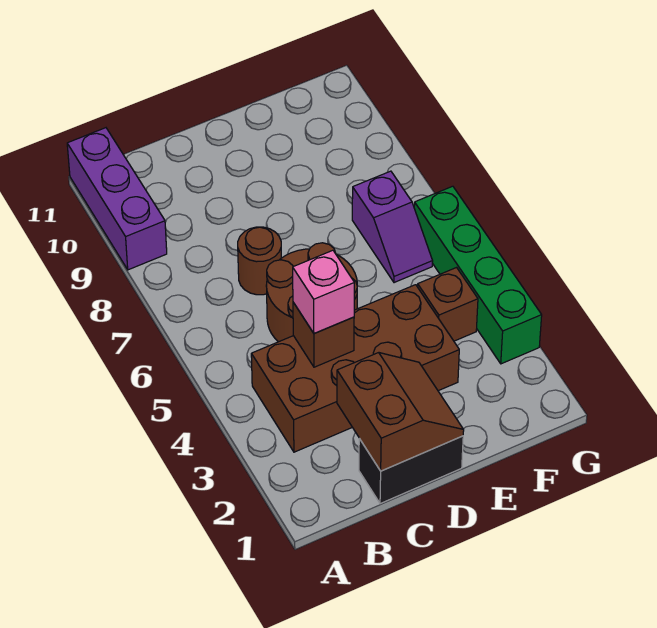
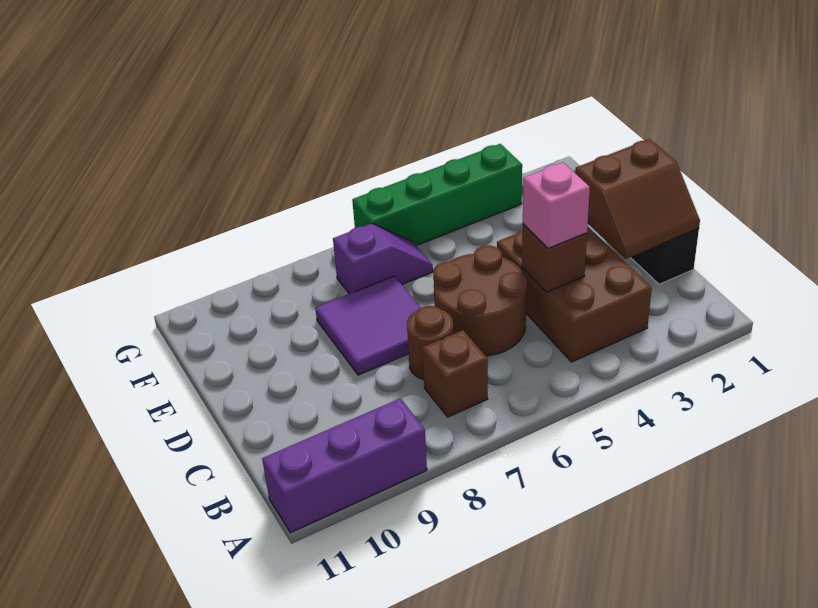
brown brick B3:E4 level 1 -> brown brick B3:D4 level 1
brown slope C1:D2 level 2 top C -> brown slope C1:D2 level 2 top D
none -> purple tile D7:E8 level 1
brown brick F4 level 1 -> brown brick B7 level 1

